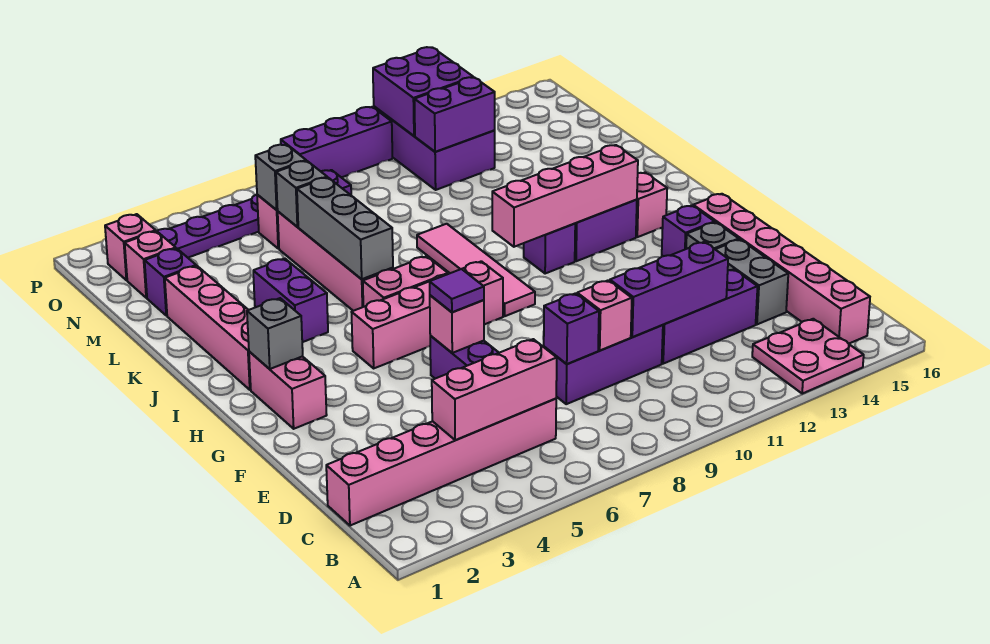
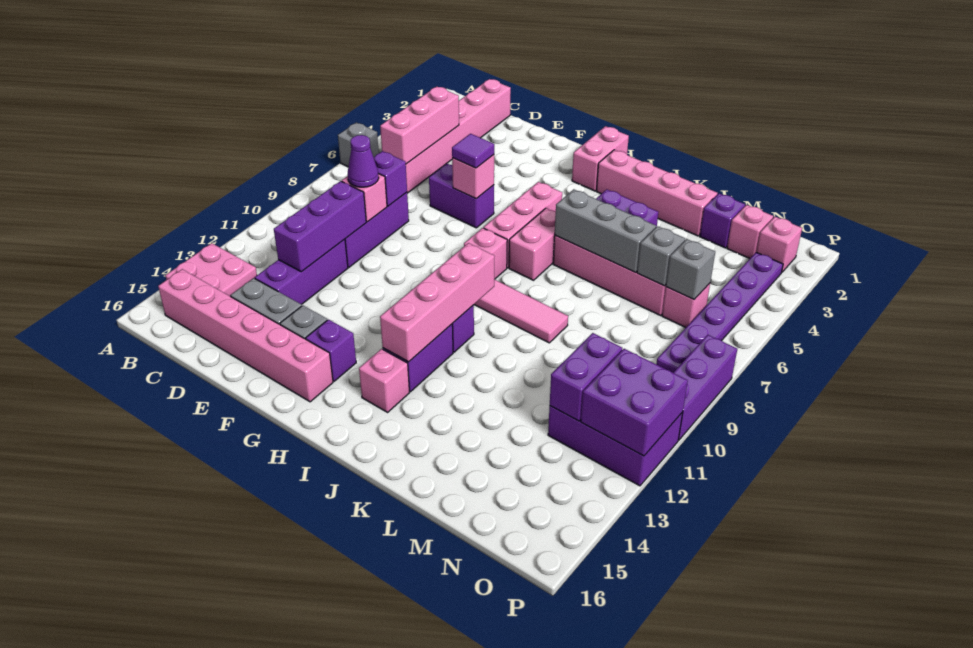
none -> purple cone D9 level 3
pink brick G2:H2 level 1 -> pink brick H1:H2 level 1
grey brick H2 level 2 -> grey brick A6 level 1

